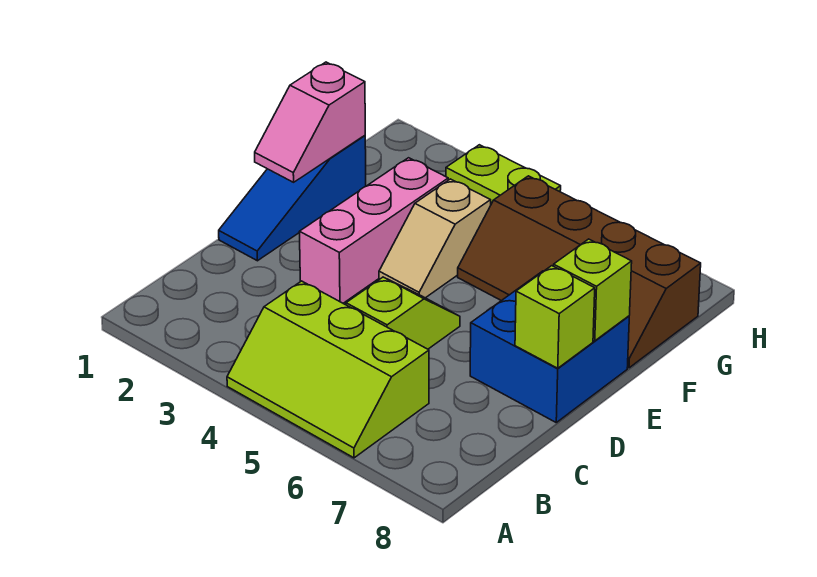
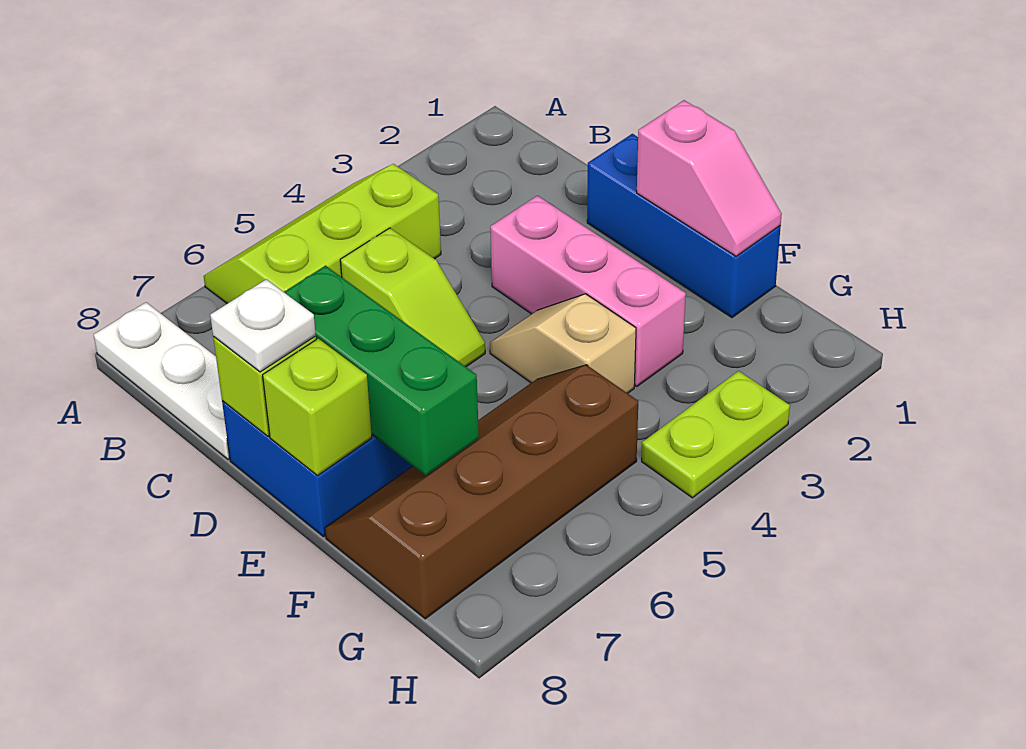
none -> white plate A8:C8 level 1
blue slope D1:F1 level 1 top F -> blue brick D1:F1 level 1
none -> green brick D7:F7 level 2
none -> white plate D8 level 3
pink slope E1:F1 level 2 top F -> pink slope E1:F1 level 2 top E

